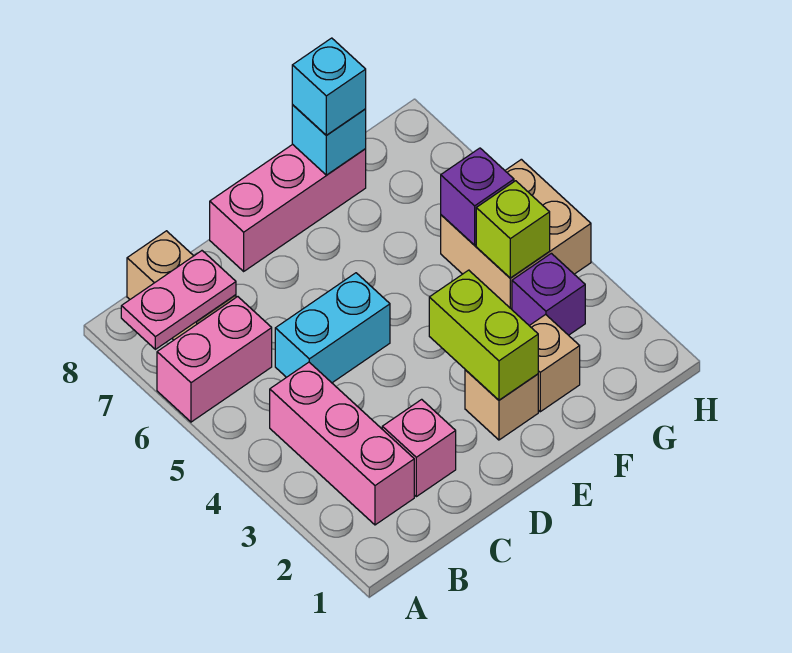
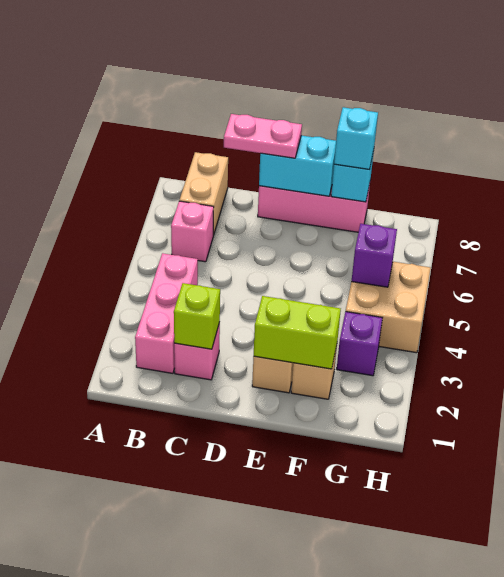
pink brick A6:B6 level 1 -> pink brick B6 level 1
pink plate A7:B7 level 2 -> pink plate C8:D8 level 3
cyan brick C5:D5 level 1 -> cyan brick D8:E8 level 2
lime brick E2:E3 level 2 -> lime brick E2:F2 level 2
lime brick G4 level 2 -> lime brick C2 level 2

